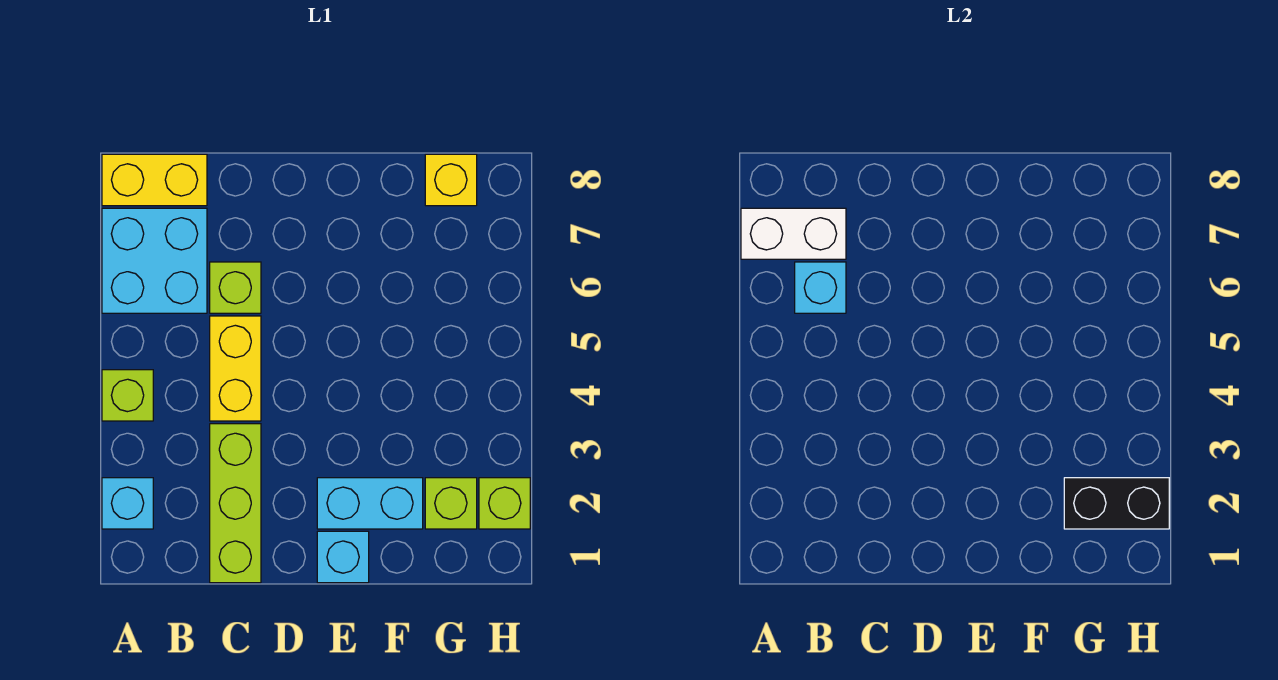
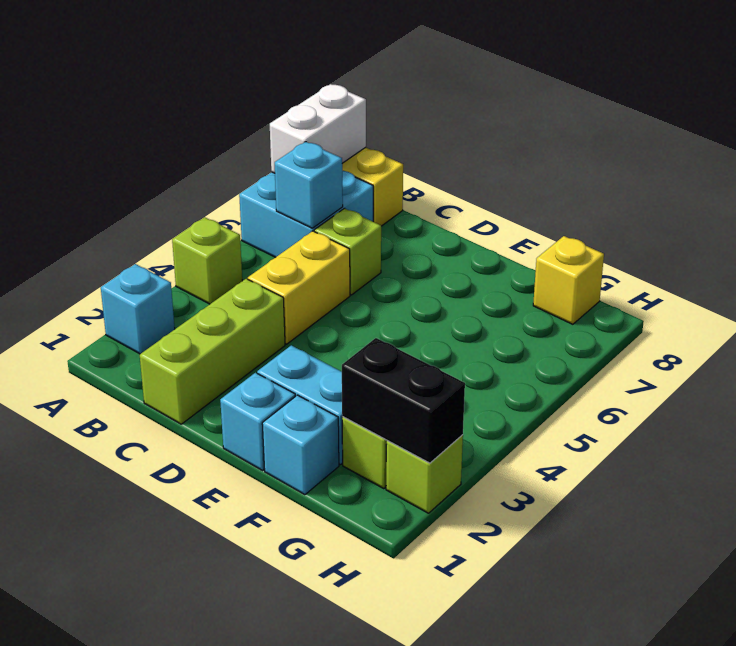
white brick A7:B7 level 2 -> white brick A7:A8 level 2
none -> cyan brick F1 level 1

